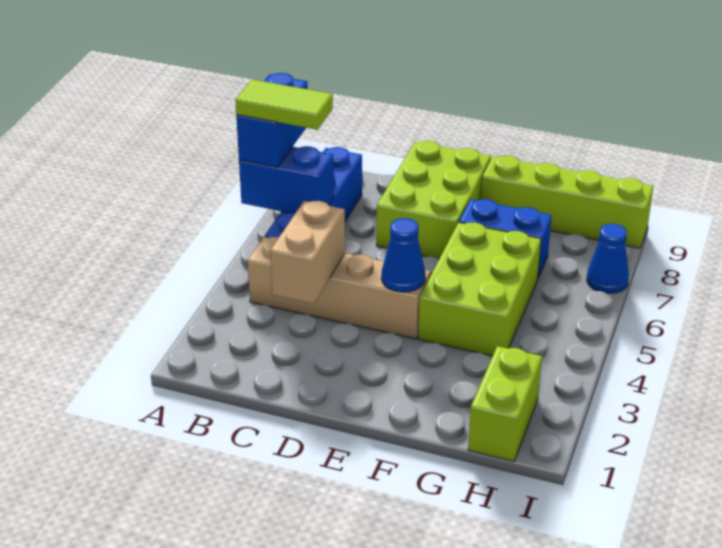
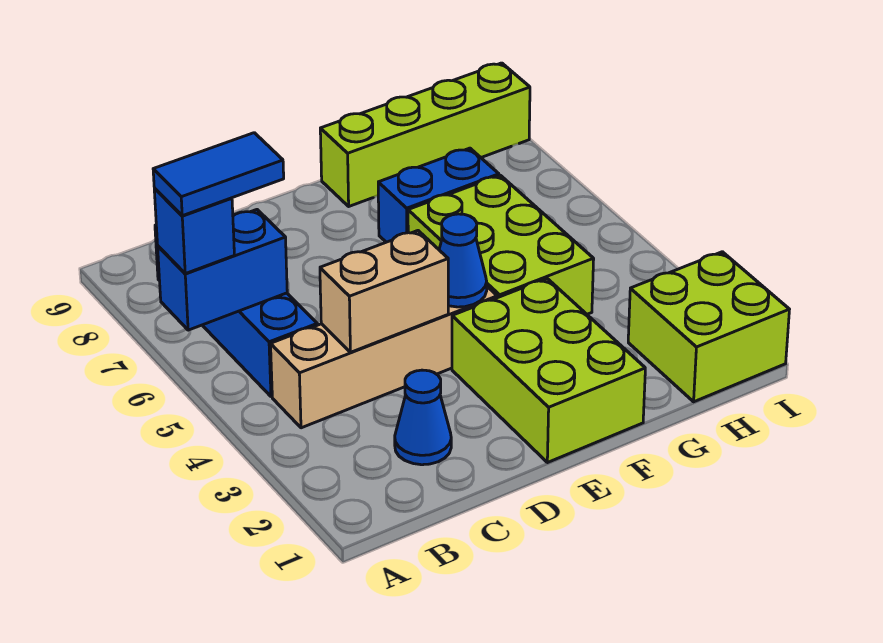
blue brick A6:A7 level 3 -> blue brick A6 level 3
lime tile A6:B6 level 4 -> blue tile A6:B6 level 4
tan brick C3:C4 level 2 -> tan brick C4:D4 level 2
lime brick D7:E9 level 1 -> lime brick E1:F3 level 1
lime brick H1:H2 level 1 -> lime brick H1:I2 level 1
blue cone I7 level 1 -> blue cone C2 level 1

